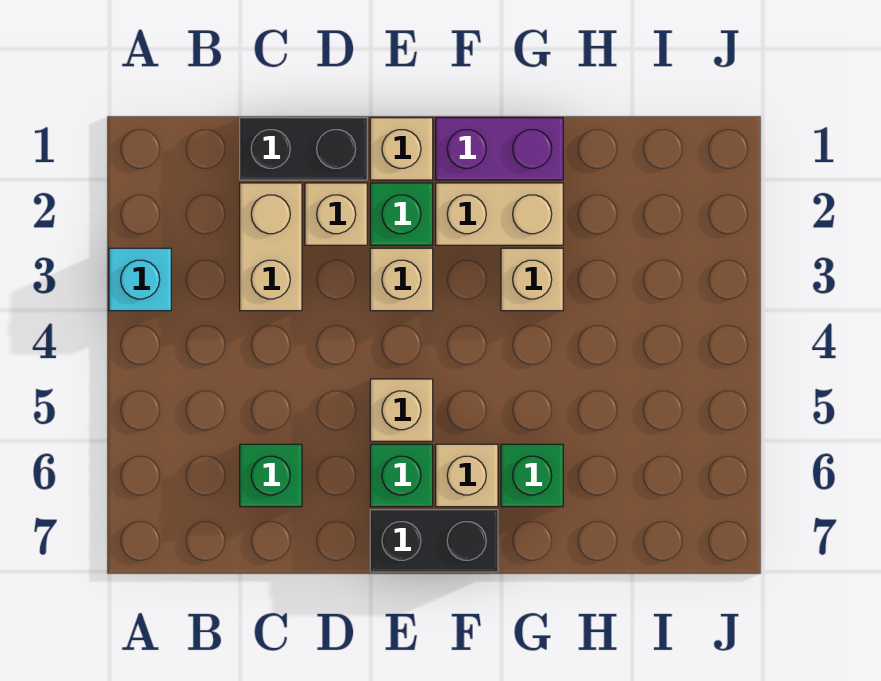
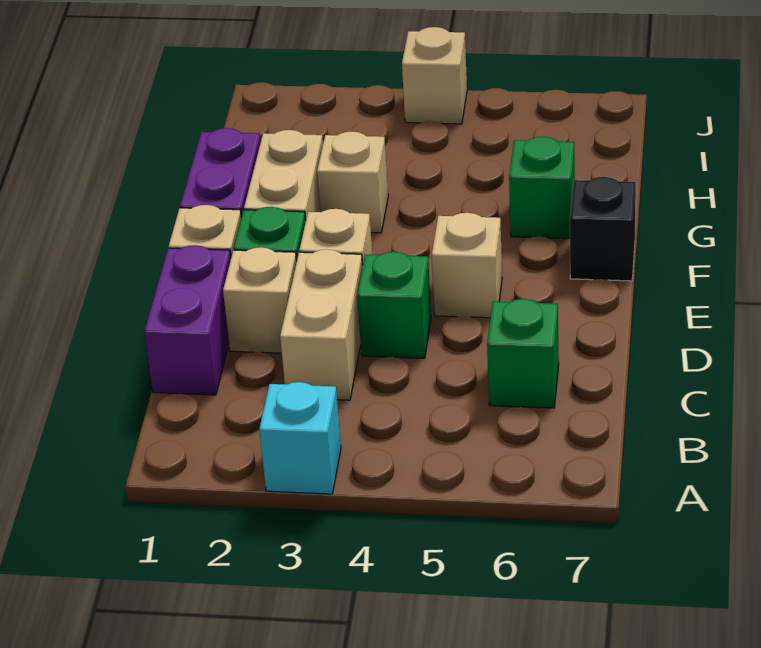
black brick C1:D1 level 1 -> purple brick C1:D1 level 1
tan brick C2:C3 level 1 -> tan brick C3:D3 level 1
green brick E6 level 1 -> green brick D4 level 1
black brick E7:F7 level 1 -> black brick F7 level 1
tan brick F6 level 1 -> tan brick J4 level 1

